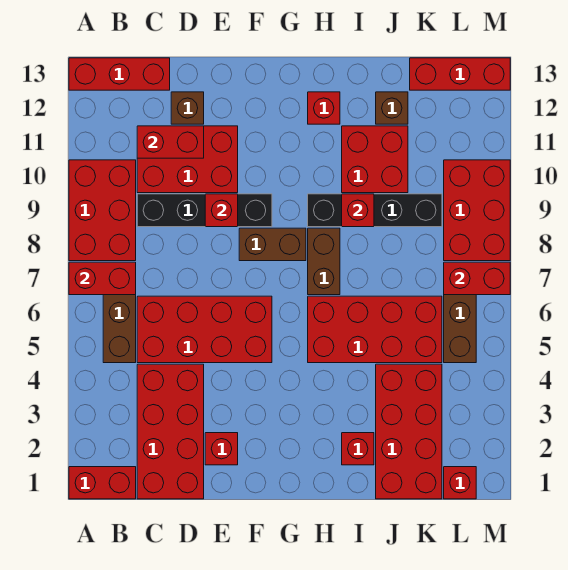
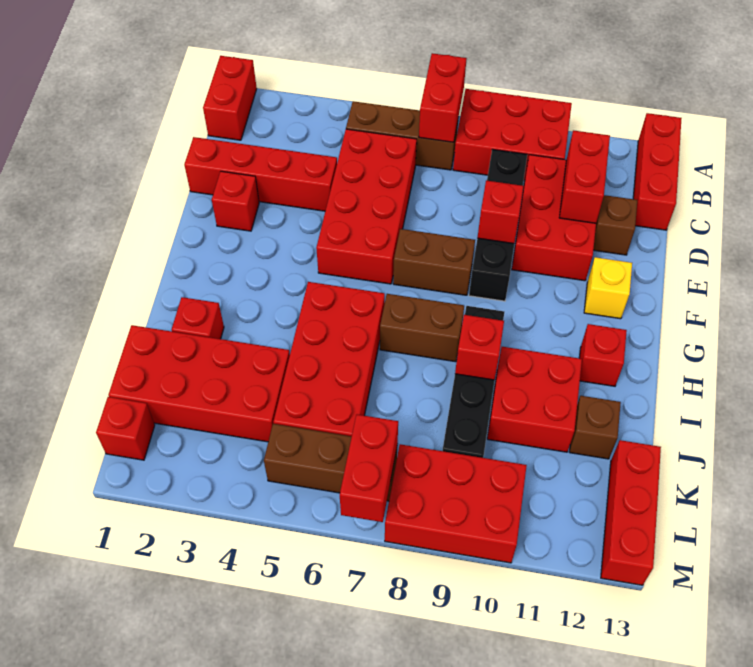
red brick C1:D4 level 1 -> red brick D1:D4 level 1
brown brick F8:G8 level 1 -> brown brick F7:F8 level 1
none -> yellow brick F12 level 1

